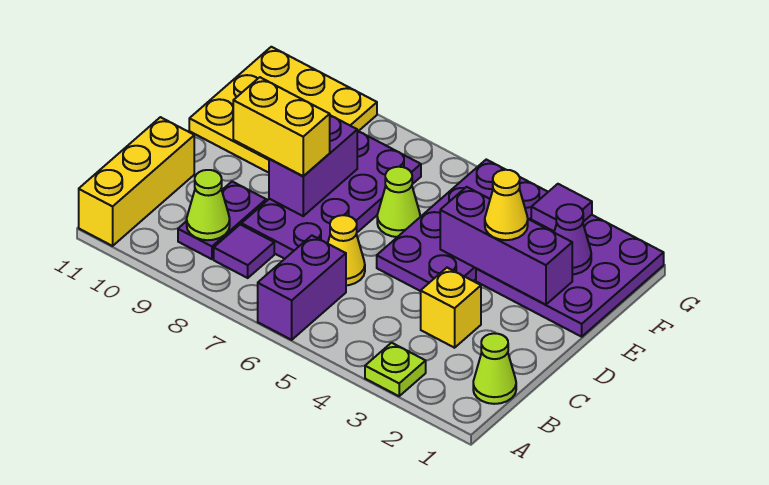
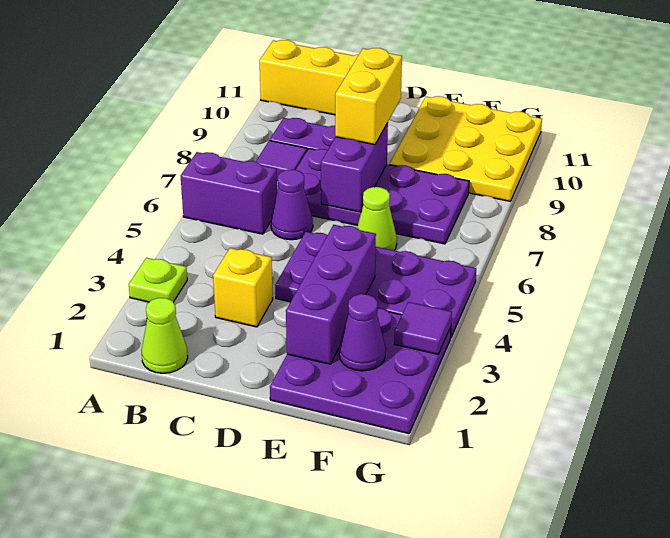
lime cone B9 level 2 -> none
yellow cone C6 level 1 -> purple cone C6 level 1
purple brick D8:E8 level 2 -> purple brick D7:D8 level 2
yellow cone E3 level 3 -> none

